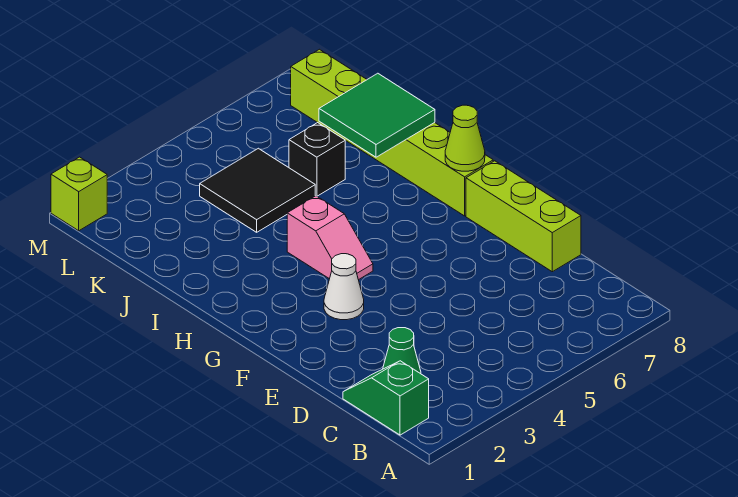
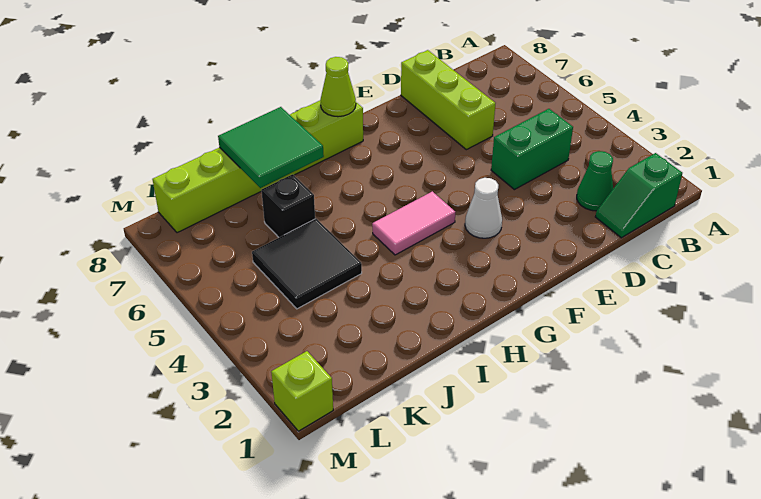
none -> green brick C4:D4 level 1
lime brick D8:F8 level 1 -> lime brick D6:D8 level 1
pink slope G4:H4 level 1 top H -> pink tile G4:H4 level 1

